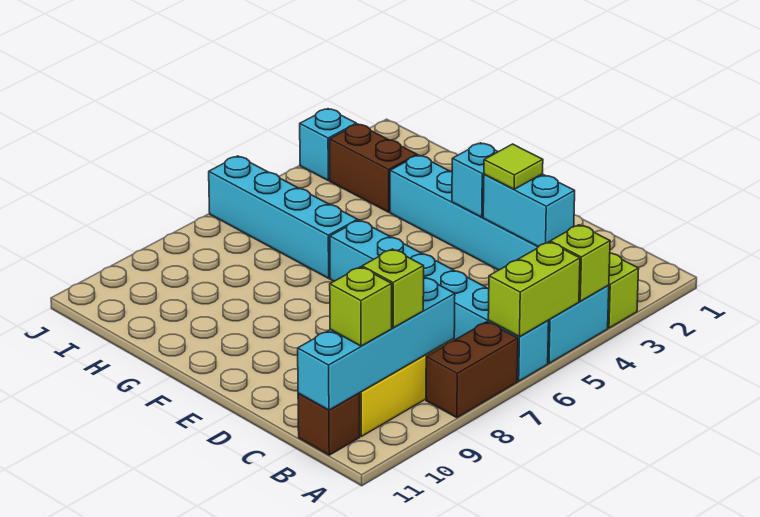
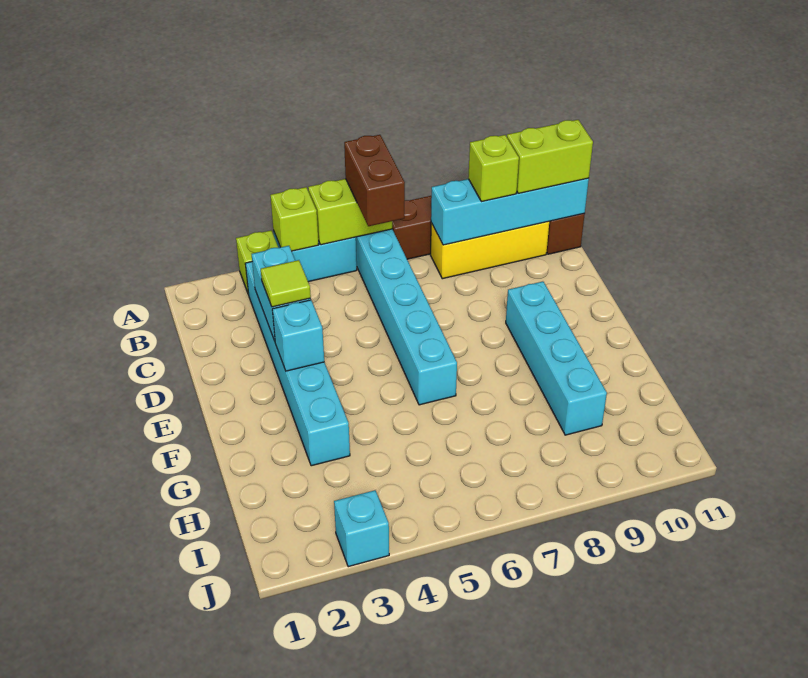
lime brick B10 level 3 -> lime brick B10:B11 level 3
cyan brick G6:J6 level 1 -> cyan brick E9:H9 level 1
brown brick H3:I3 level 1 -> brown brick A6:B6 level 3

